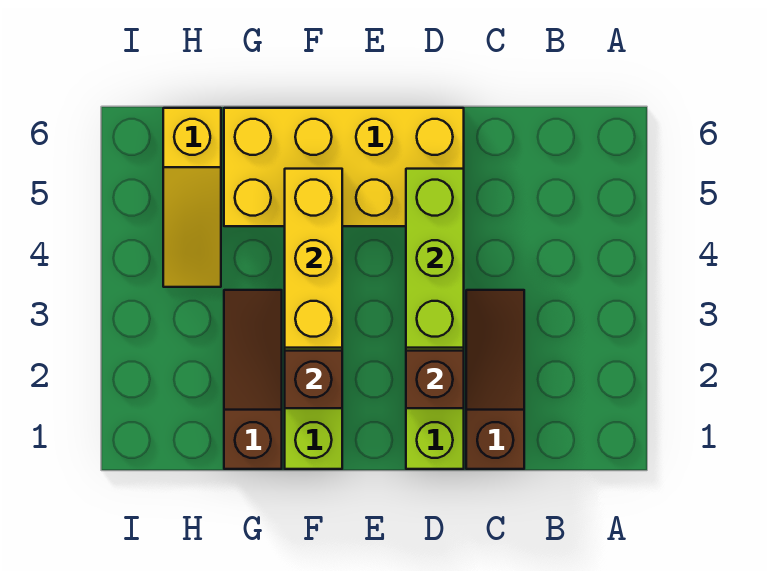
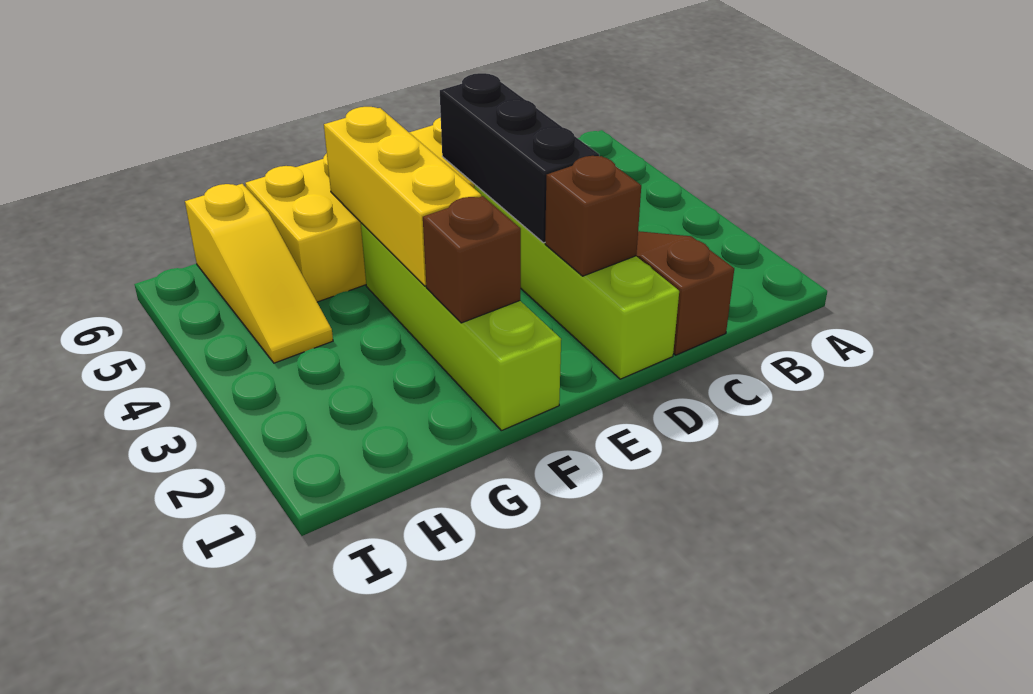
lime brick D3:D5 level 2 -> black brick D3:D5 level 2
brown slope G1:G3 level 1 top 1 -> none

